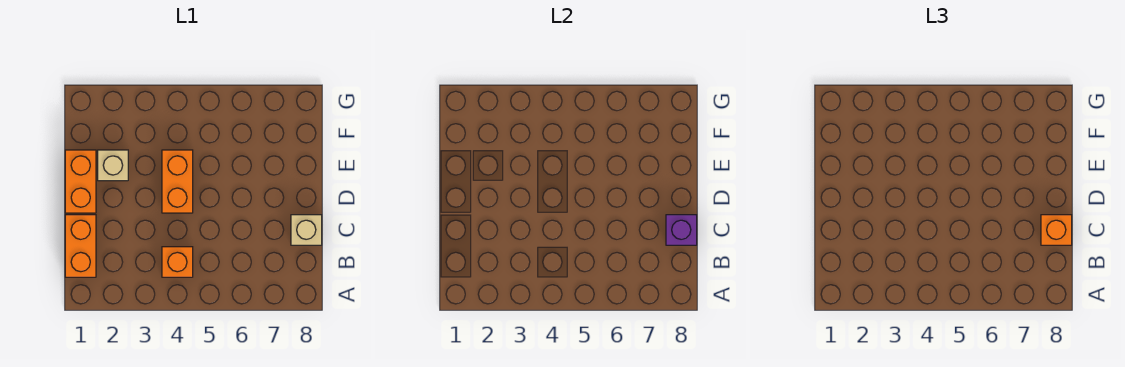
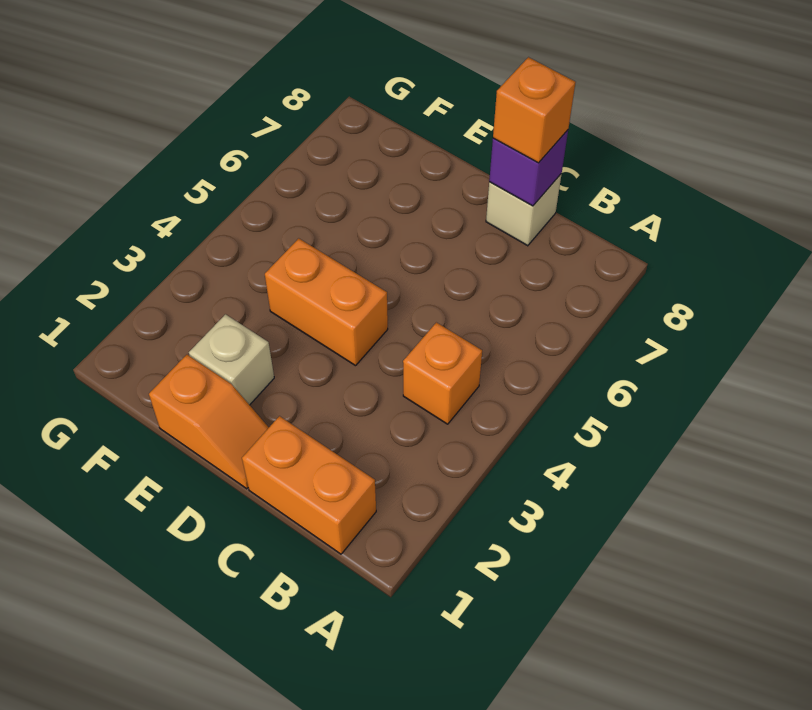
orange brick D1:E1 level 1 -> orange slope D1:E1 level 1 top E

